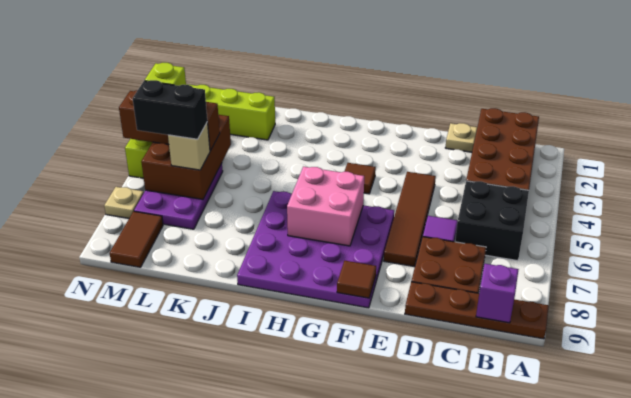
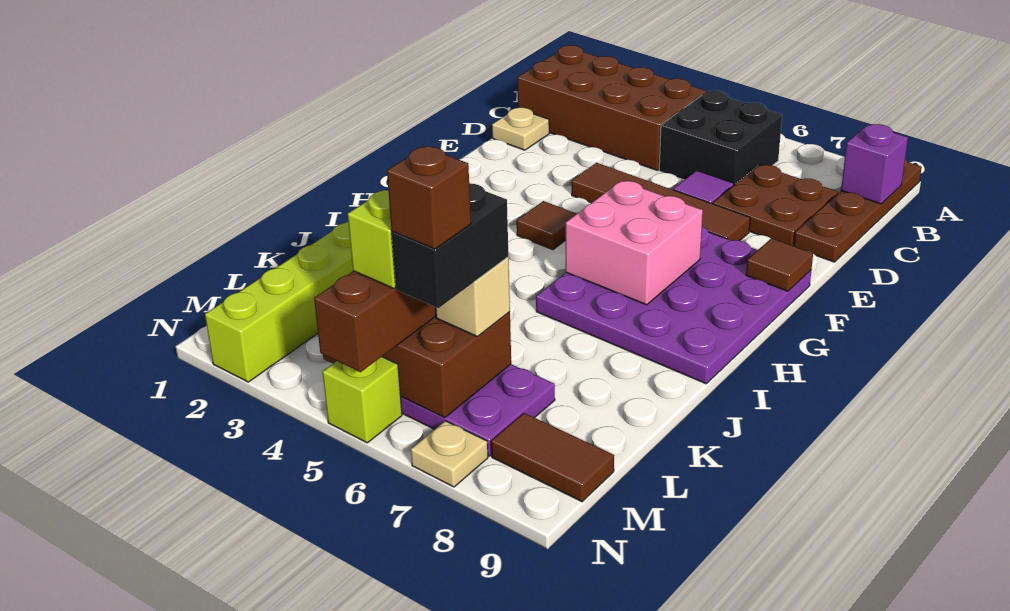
none -> brown brick M6 level 5

